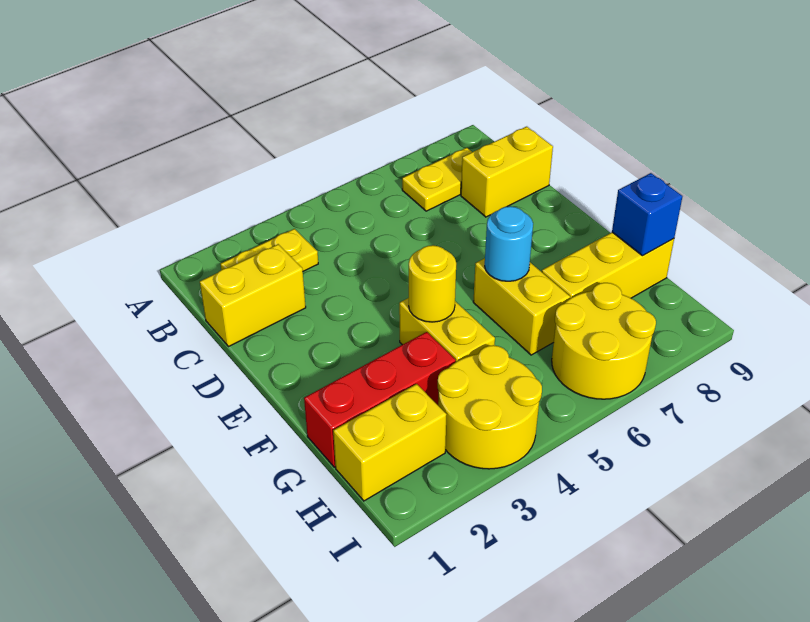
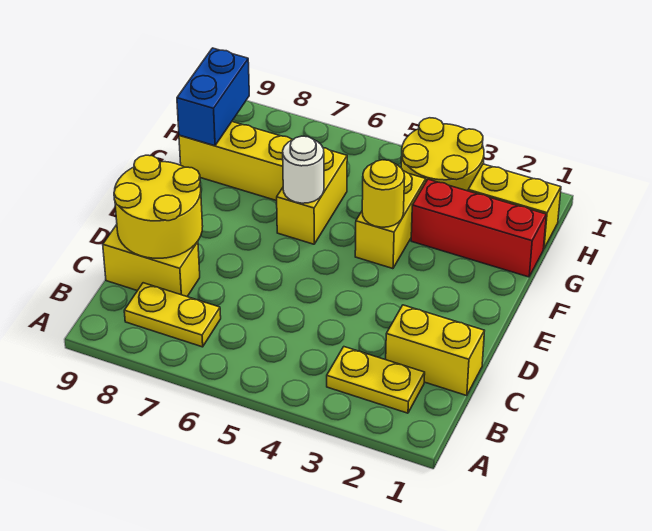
cyan round brick F6 level 2 -> white round brick F6 level 2
blue brick G9 level 2 -> blue brick G9:H9 level 2
yellow round brick H6:I7 level 1 -> yellow round brick C8:D9 level 2

